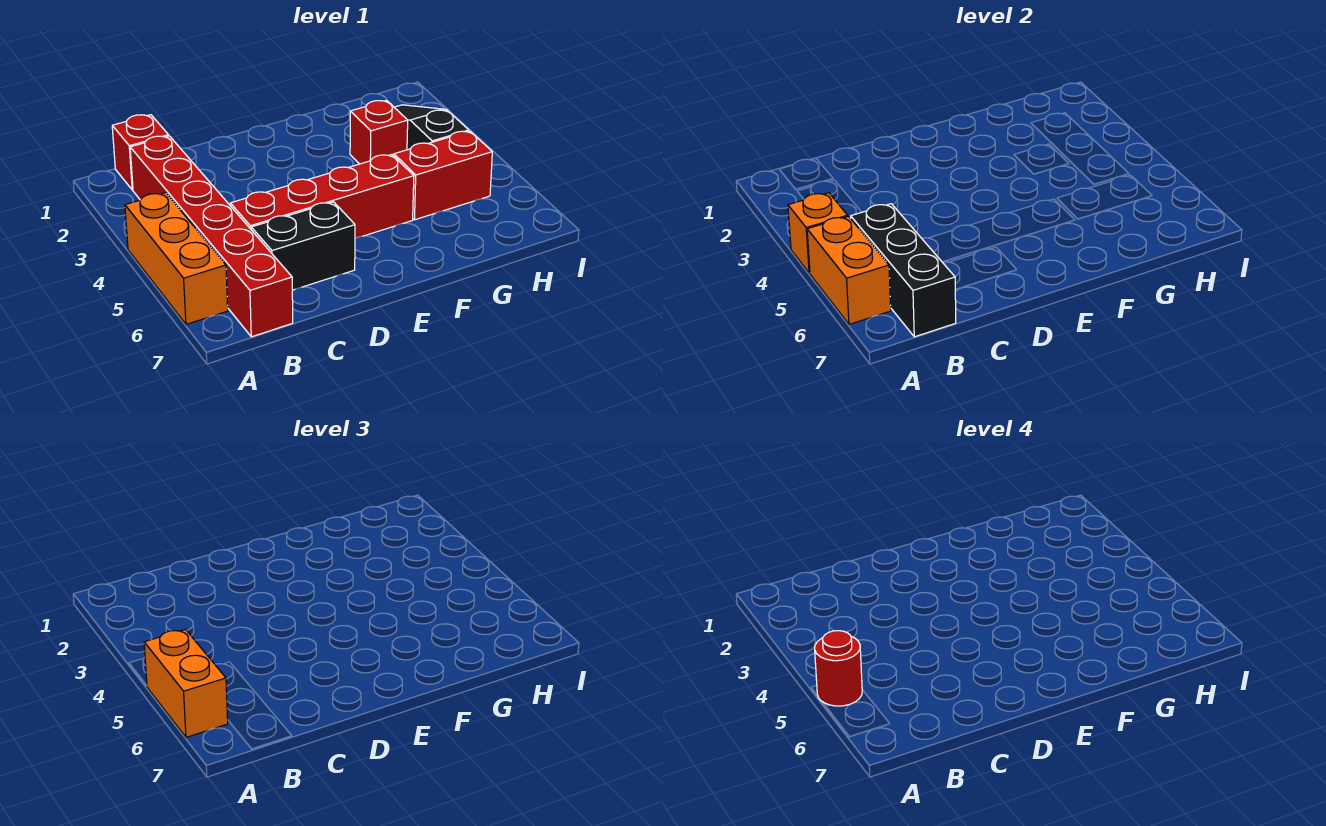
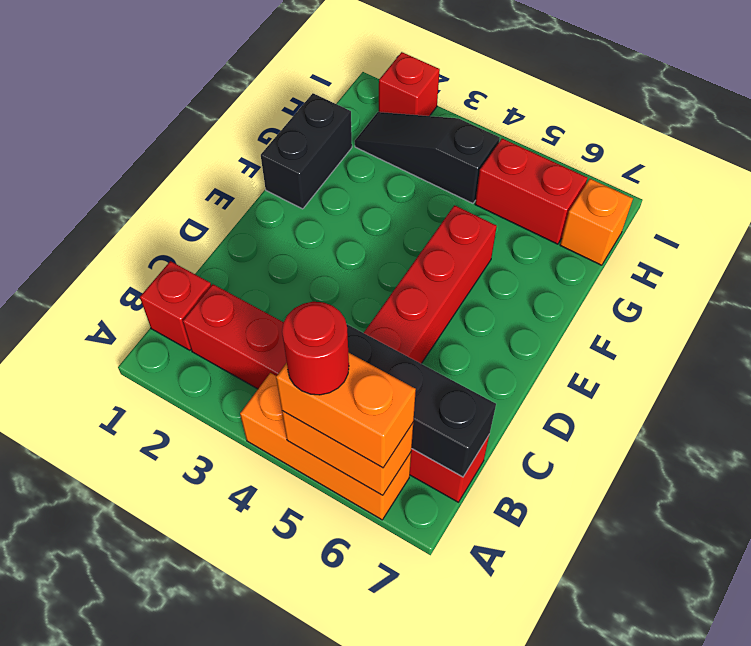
orange brick A4 level 2 -> orange brick H7 level 1
black brick C6:D6 level 1 -> black brick F1:G1 level 1
red brick G3 level 1 -> red brick I2 level 1
red brick G5:H5 level 1 -> red brick H5:H6 level 1

